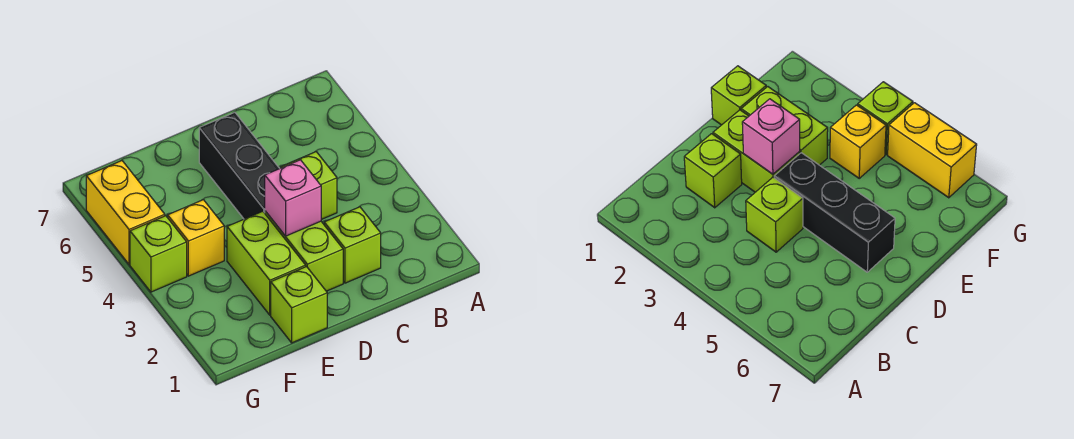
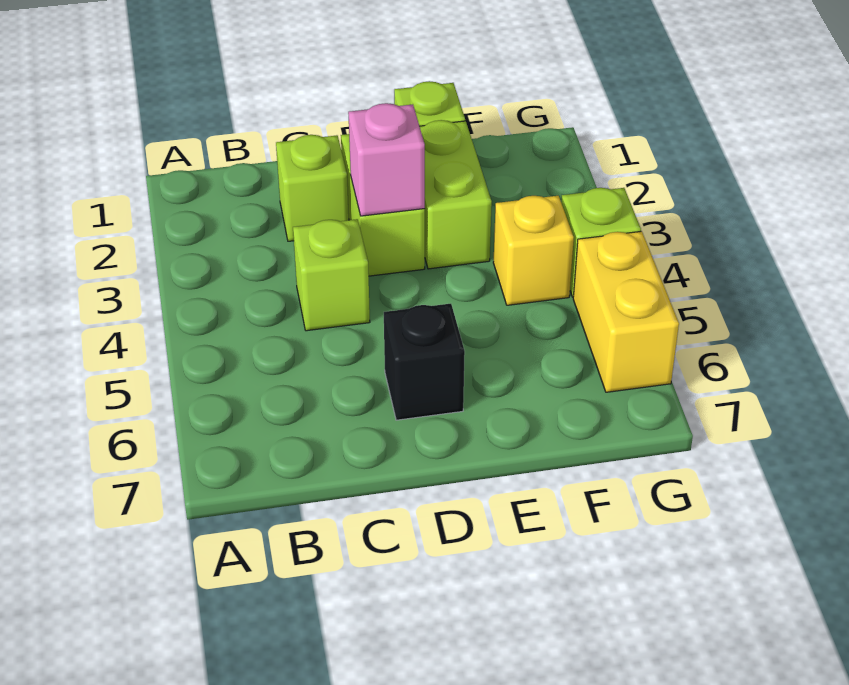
black brick D4:D6 level 1 -> black brick D6 level 1

